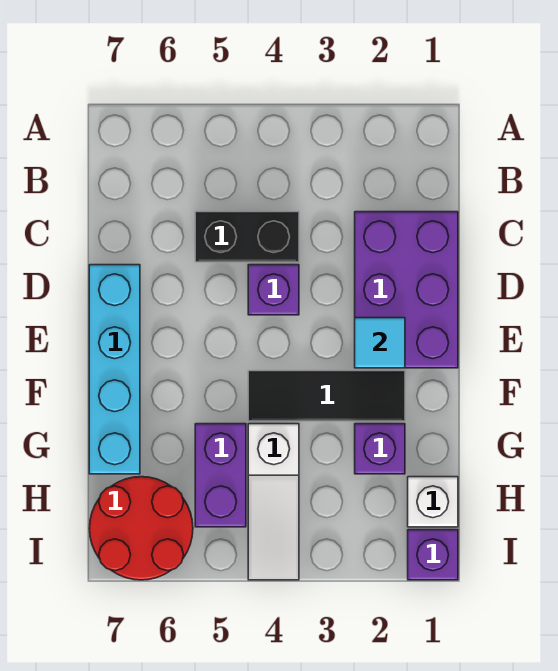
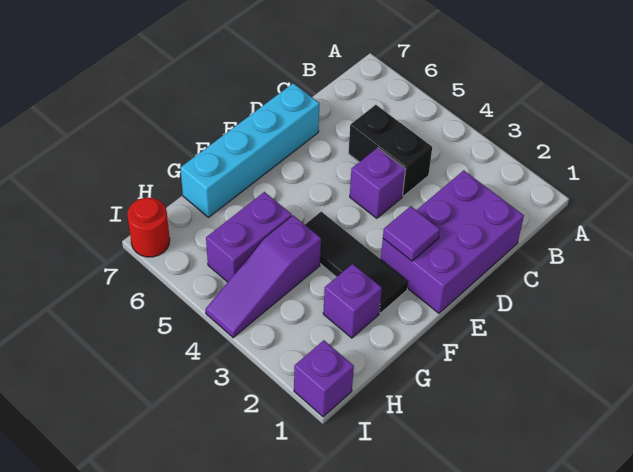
cyan tile E2 level 2 -> purple tile E2 level 2
white slope G4:I4 level 1 top G -> purple slope G4:I4 level 1 top G
white brick H1 level 1 -> none
red round brick H6:I7 level 1 -> red round brick I7 level 1

